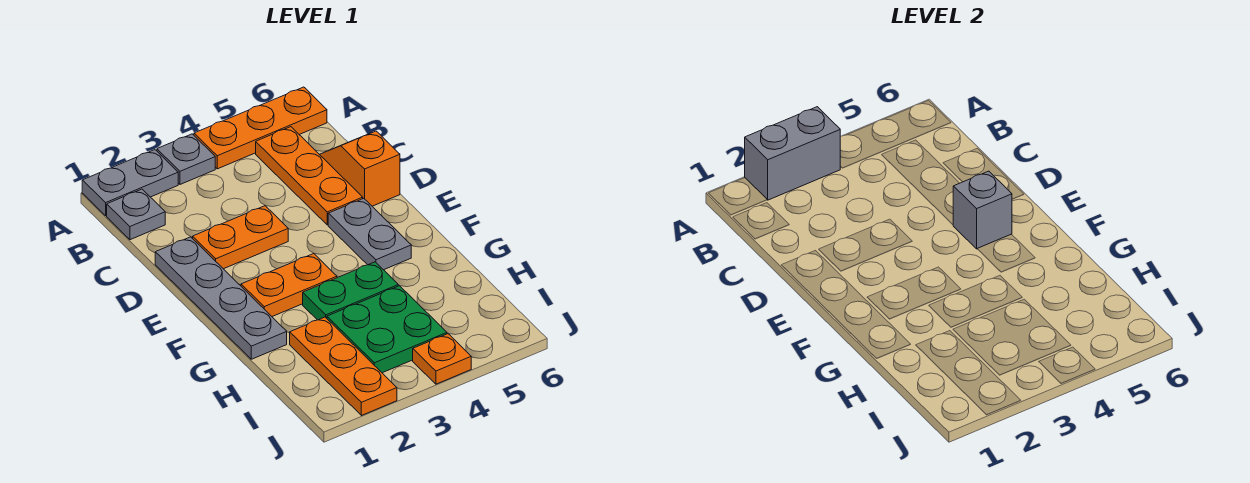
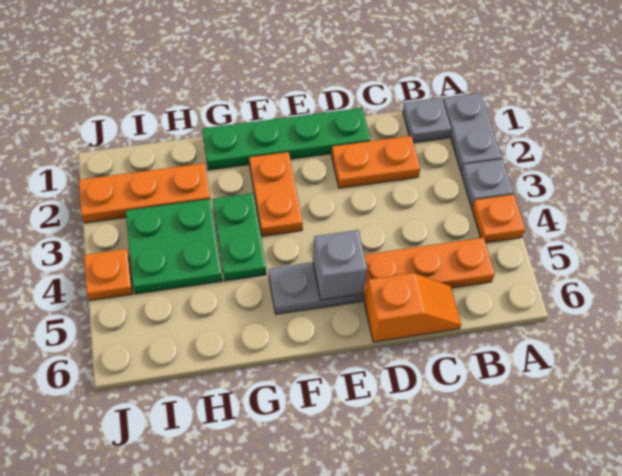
grey brick A2:A3 level 2 -> none
orange plate A4:A6 level 1 -> orange plate A4 level 1
grey plate D1:G1 level 1 -> green plate D1:G1 level 1
orange plate D2:D3 level 1 -> orange plate C2:D2 level 1

